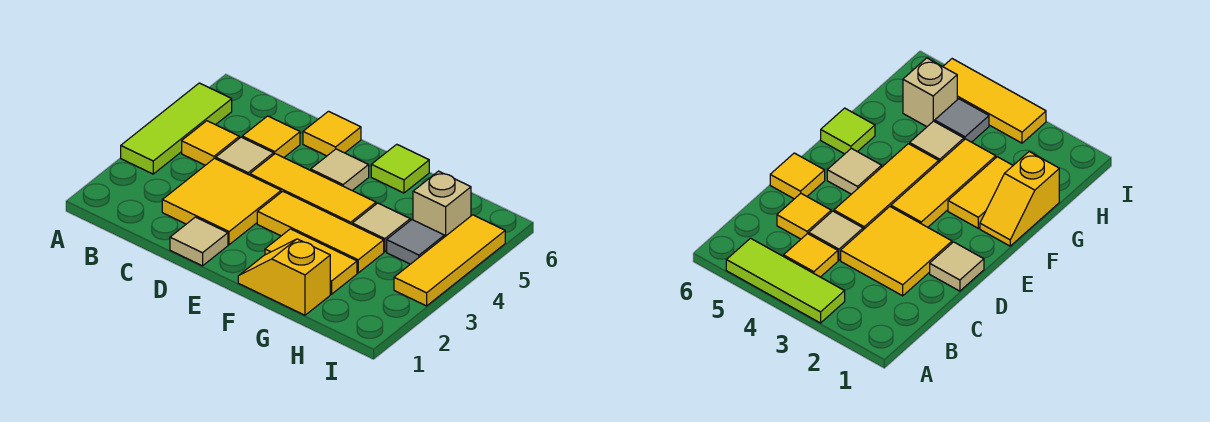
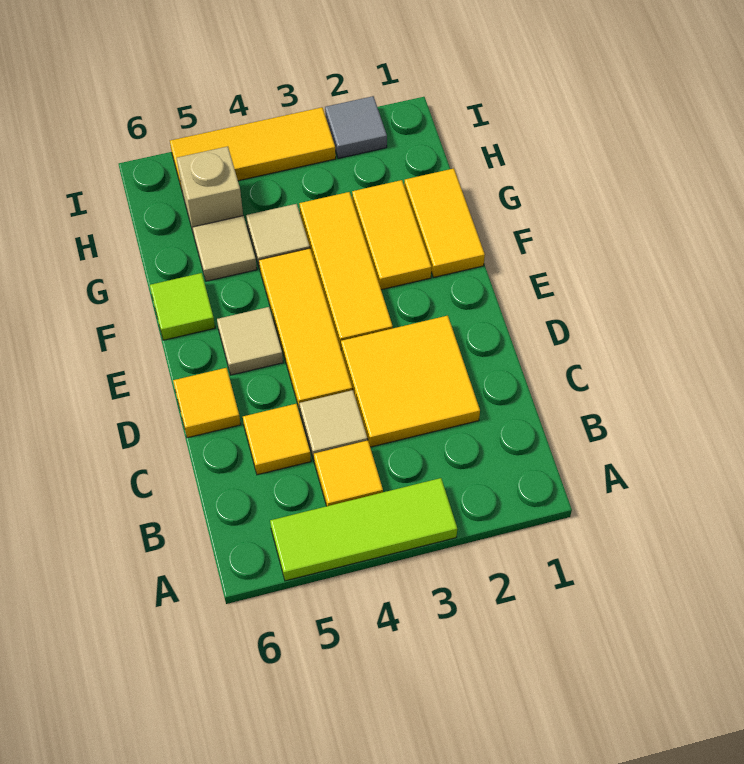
tan tile D1 level 1 -> tan tile G5 level 1
yellow slope F1:G1 level 1 top G -> yellow tile F1:G1 level 1
grey tile H4 level 1 -> grey tile I2 level 1

